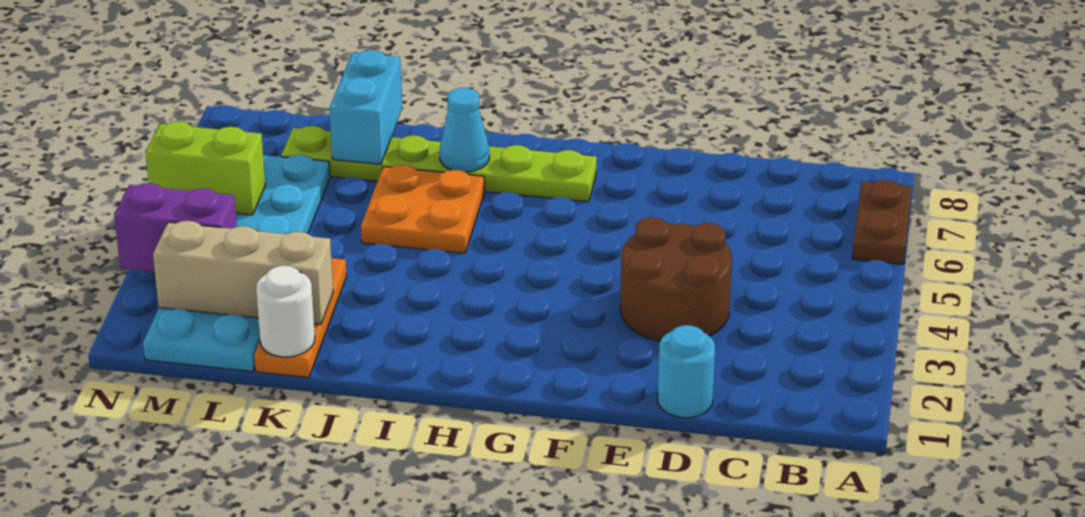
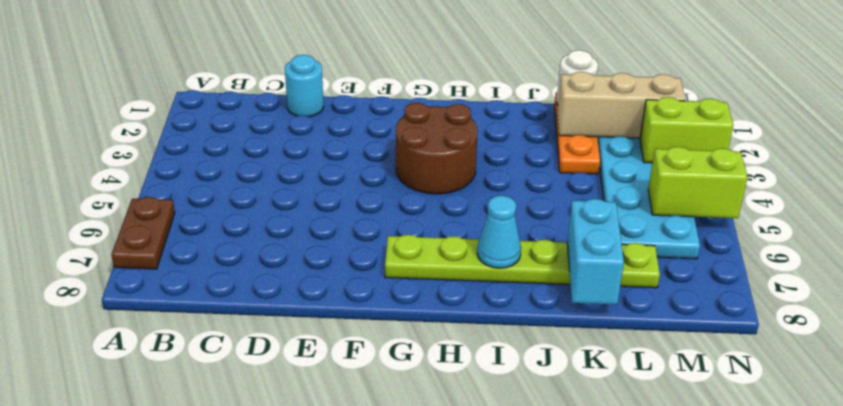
brown round brick D3:E4 level 1 -> brown round brick G3:H4 level 1
orange plate I5:J6 level 1 -> none
purple brick M3:N3 level 2 -> lime brick M3:N3 level 2

